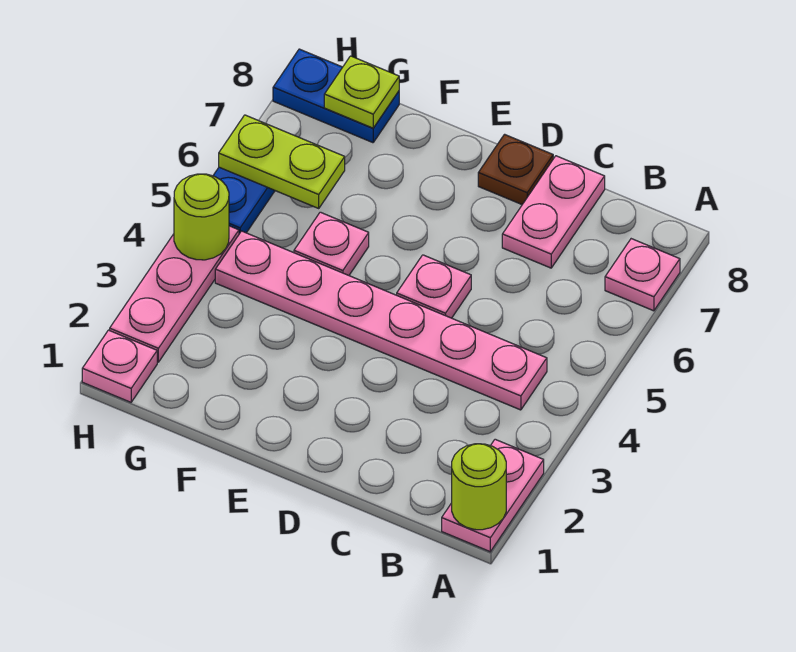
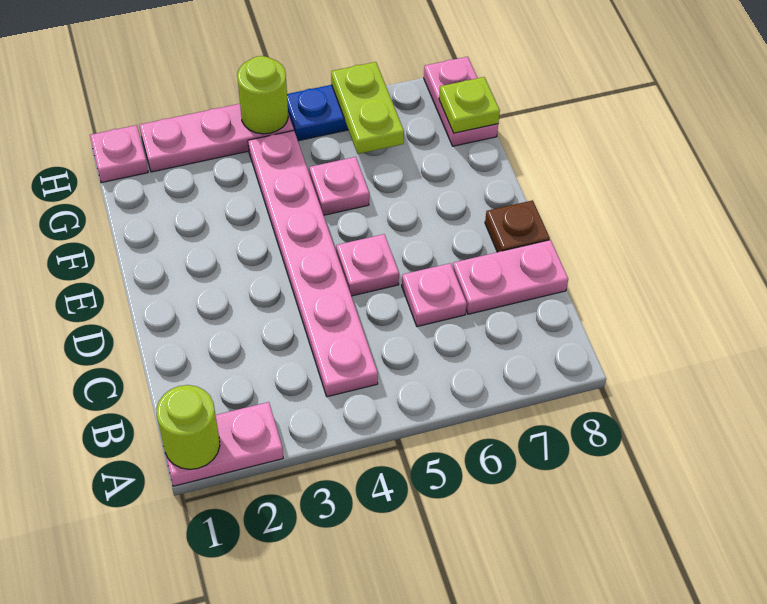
pink plate A7 level 1 -> pink plate C6 level 1
blue plate G8:H8 level 1 -> pink plate G8:H8 level 1

